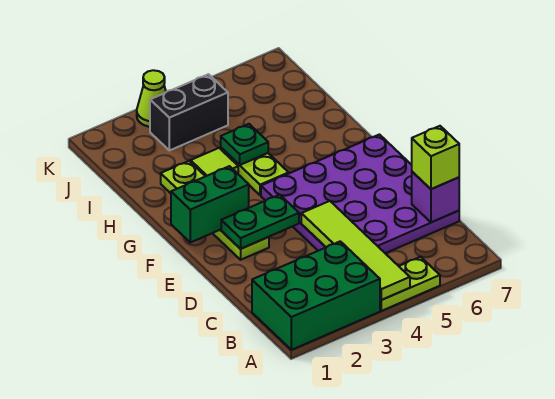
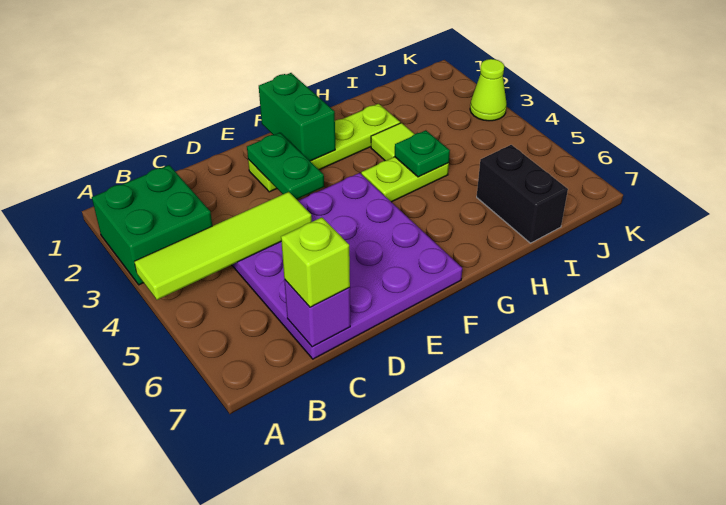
green brick A1:B3 level 1 -> green brick A2:B3 level 1
lime plate A4:A5 level 1 -> none
black brick J3:J4 level 1 -> black brick I6:I7 level 1

